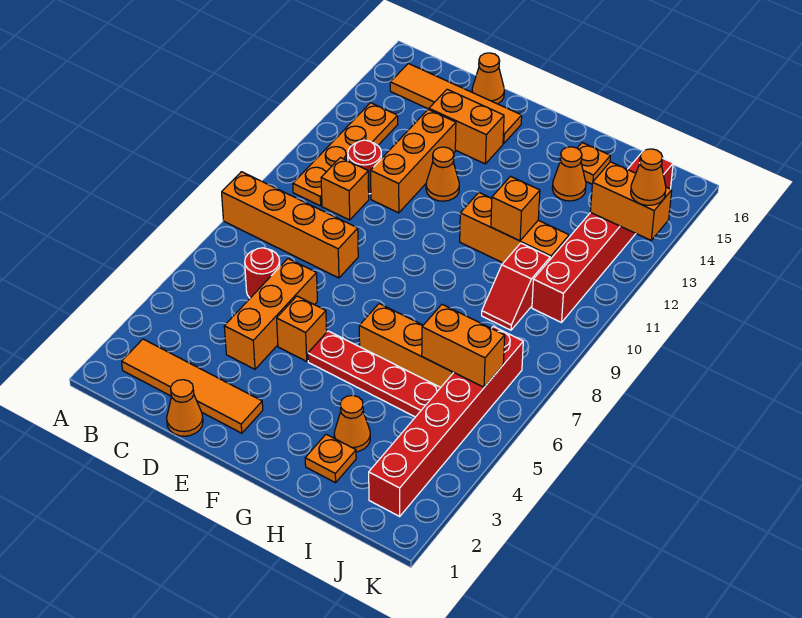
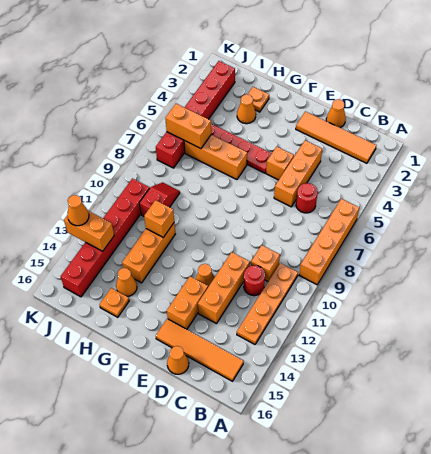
orange brick A8:D8 level 1 -> orange brick A6:A9 level 1
orange brick D14:E14 level 1 -> orange brick E13:E14 level 1
orange brick G11:I11 level 1 -> orange brick H11:H13 level 1

